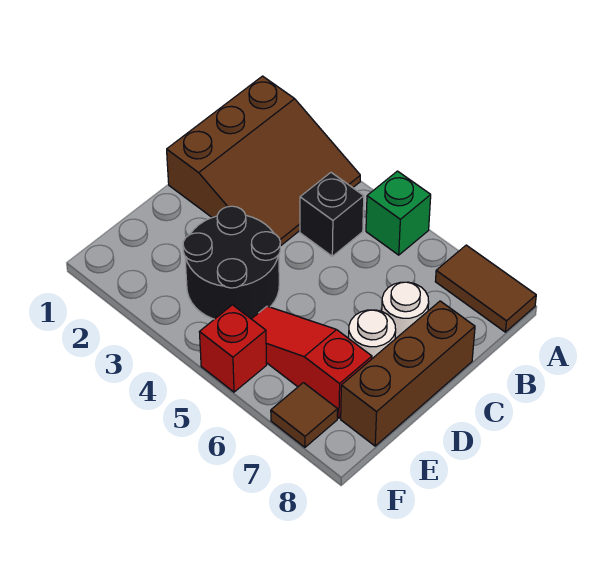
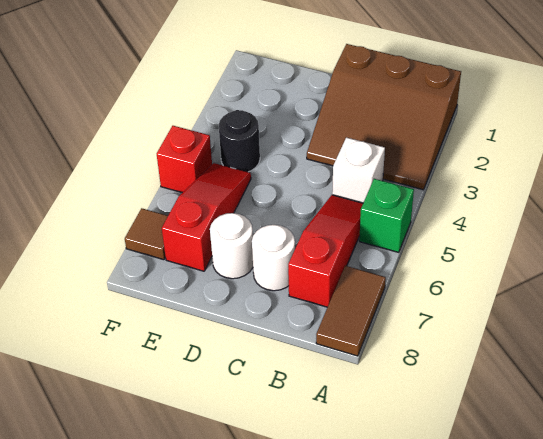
black brick B4 level 1 -> white brick B4 level 1
none -> red slope B5:B7 level 1 top 7
brown brick C8:E8 level 1 -> none
black round brick D3:E4 level 1 -> black round brick E4 level 1

